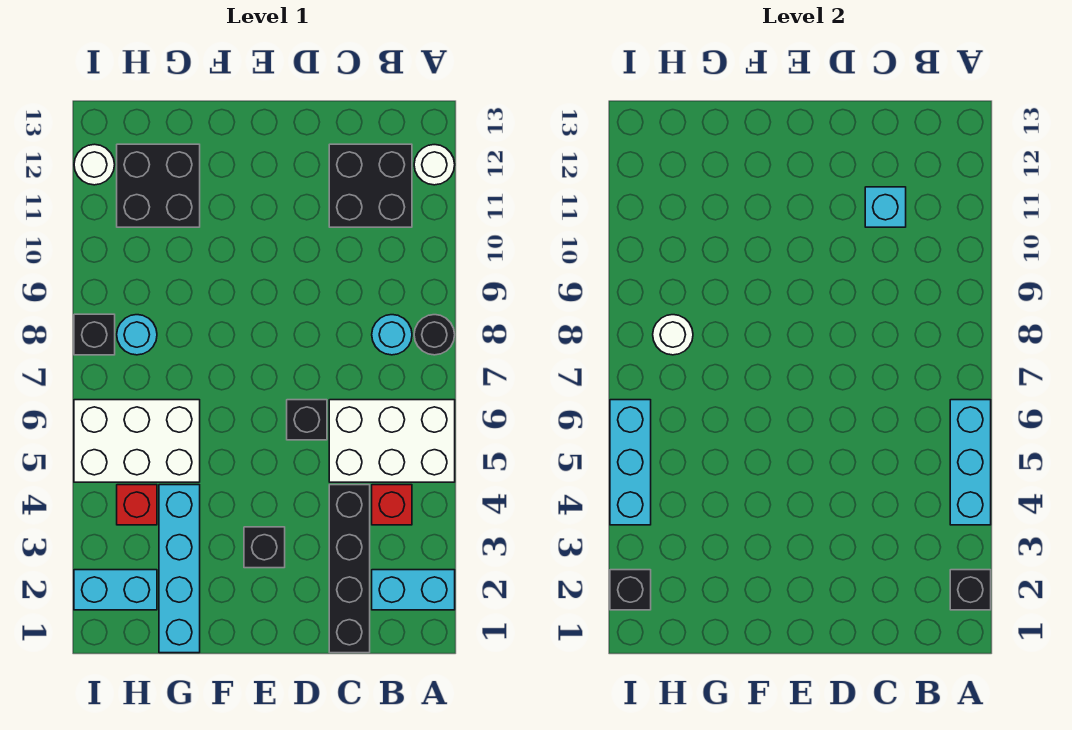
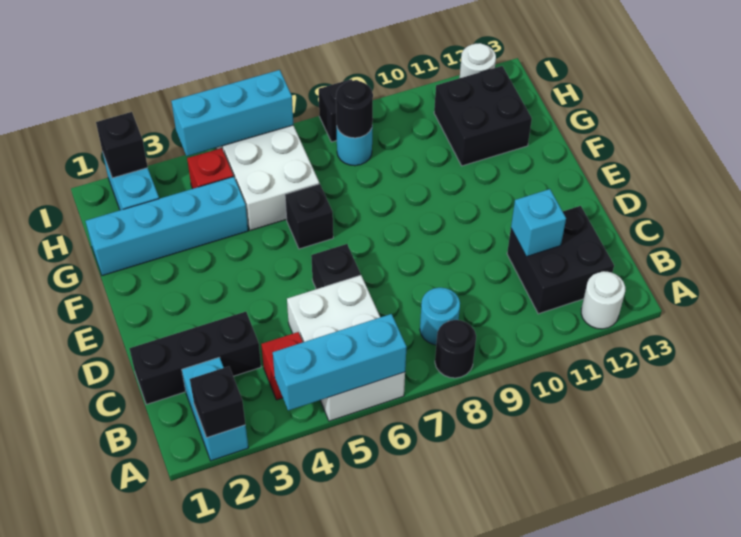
black brick C1:C4 level 1 -> black brick C1:C3 level 1
black brick E3 level 1 -> black brick F6 level 1
white round brick H8 level 2 -> black round brick H8 level 2

